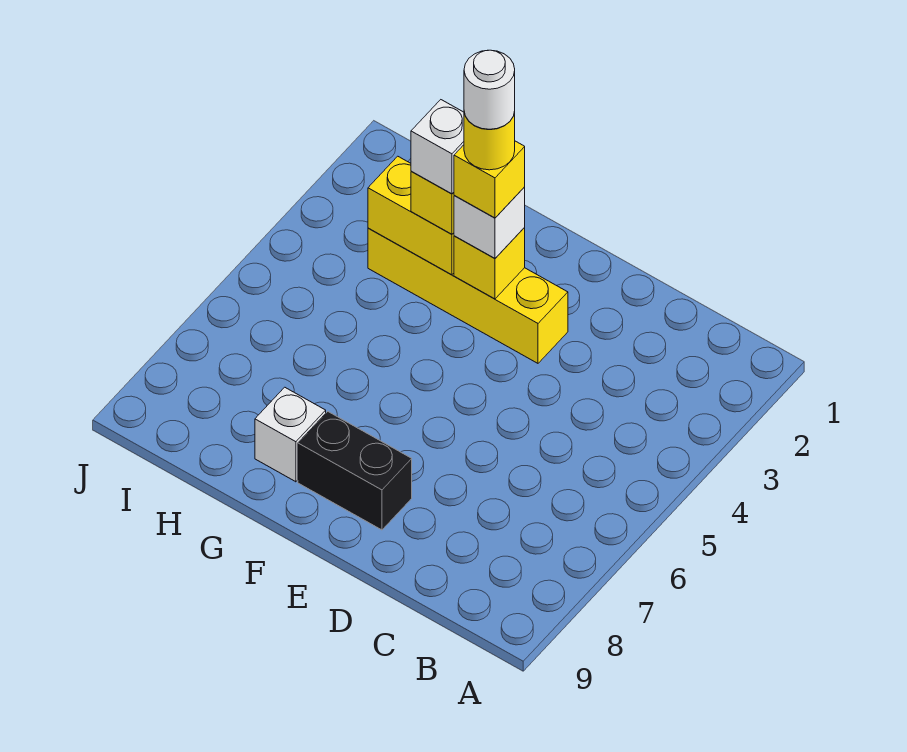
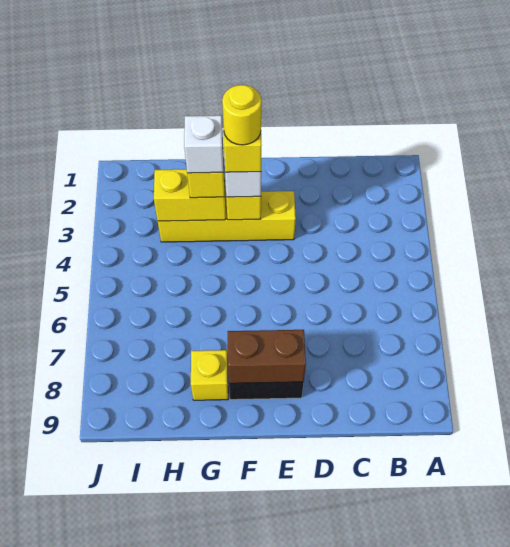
none -> brown brick E8:F8 level 2
white round brick F3 level 6 -> none
white brick G8 level 1 -> yellow brick G8 level 1

